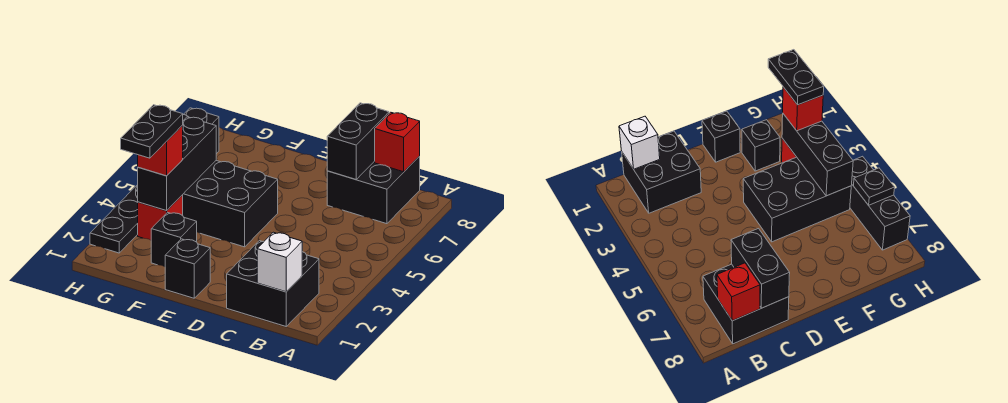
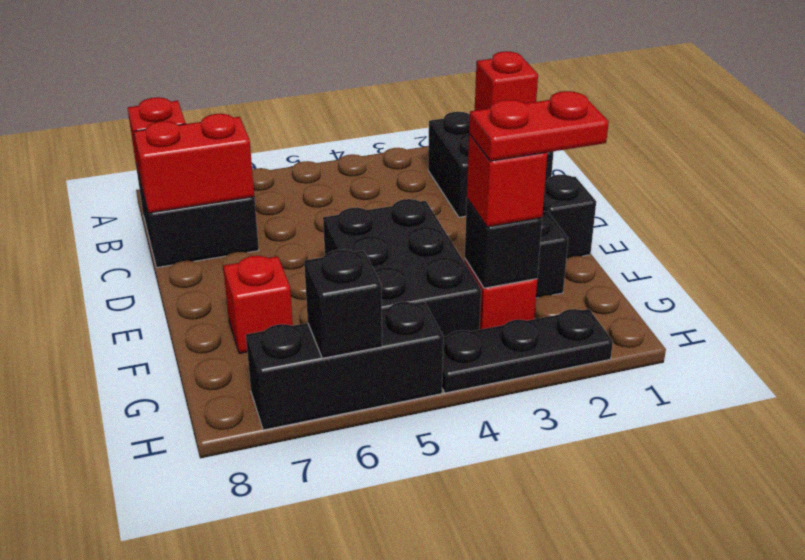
white brick B1 level 2 -> red brick B1 level 2
black brick C7:C8 level 2 -> red brick C7:C8 level 2
none -> red brick F7 level 1
black plate G2:G3 level 4 -> red plate G2:G3 level 4
black brick G3:G5 level 2 -> black brick G3 level 2
black plate H6 level 2 -> black brick H6 level 2

